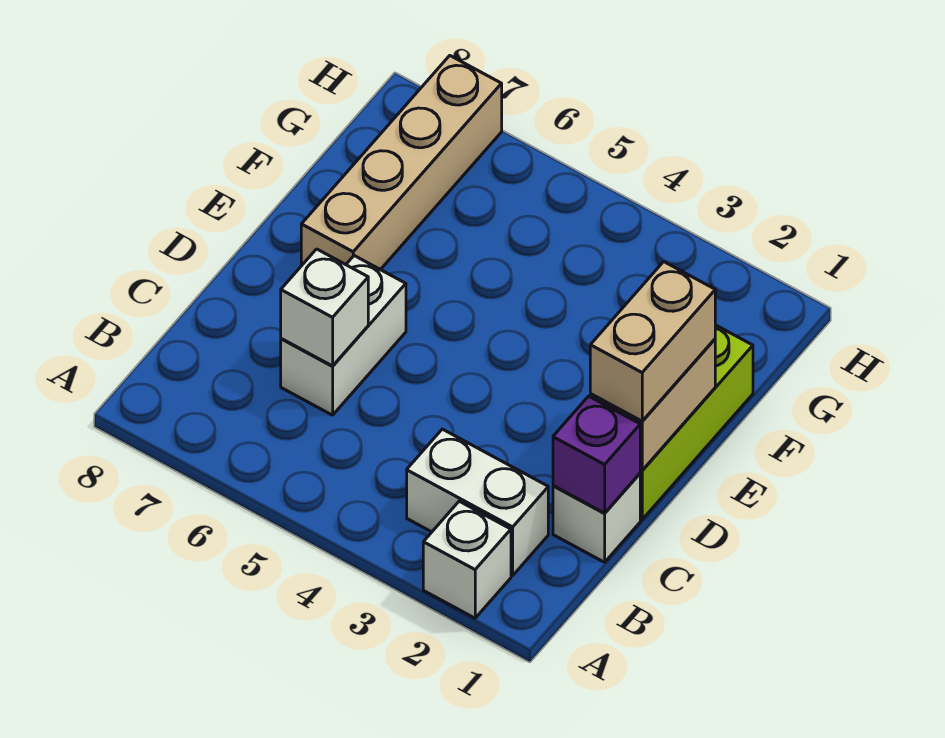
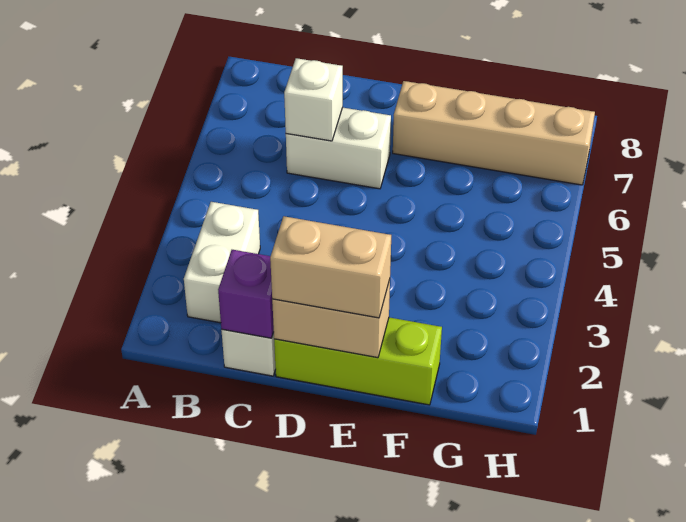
white brick A2 level 1 -> none

